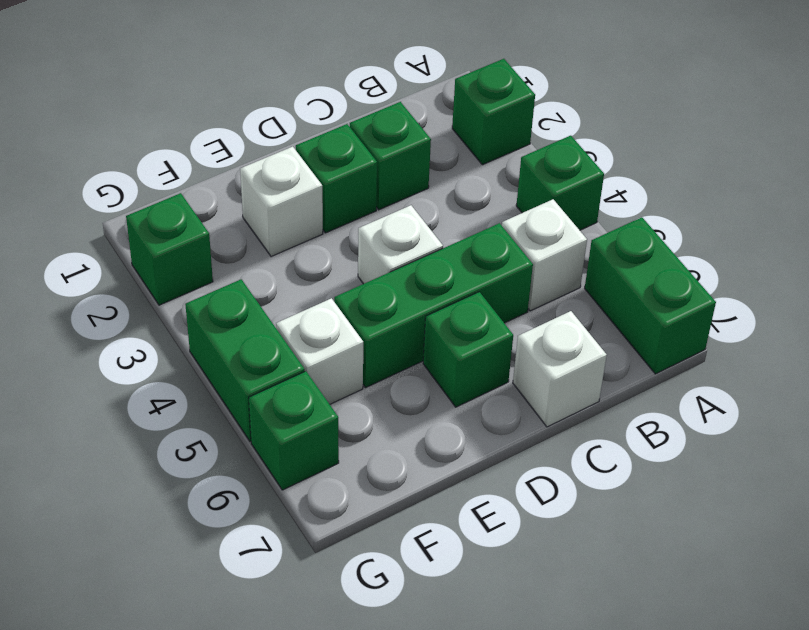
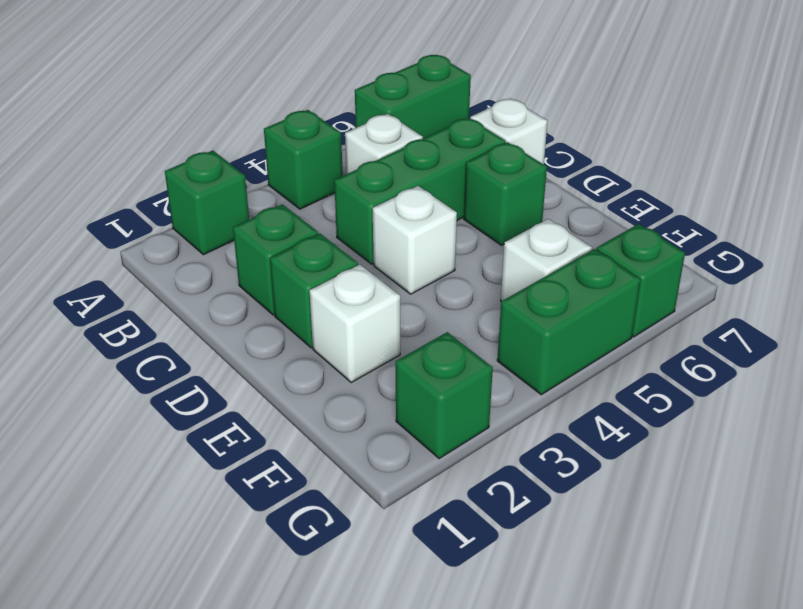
green brick C5:E5 level 1 -> green brick C4:C6 level 1

